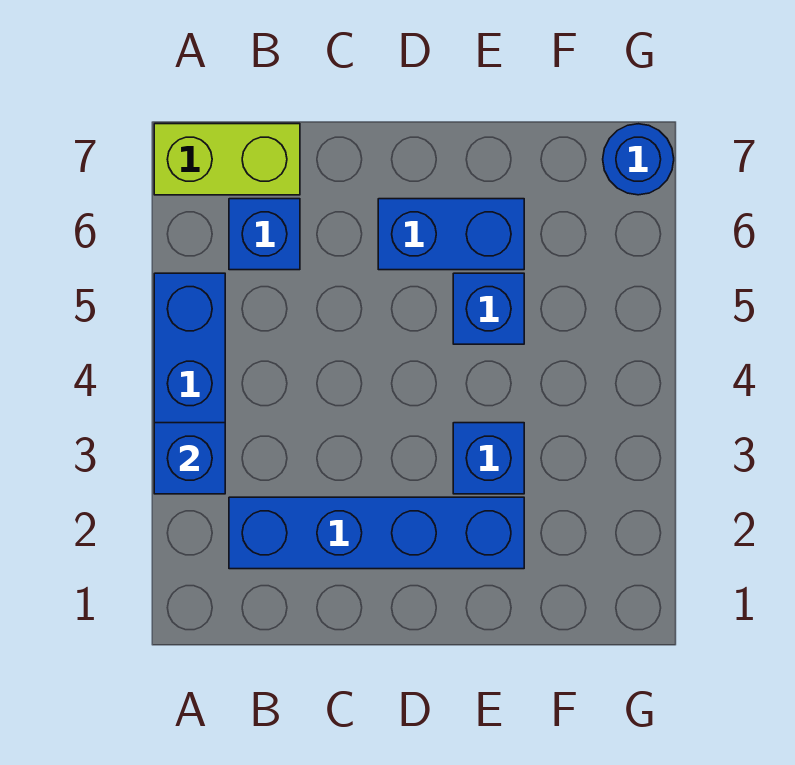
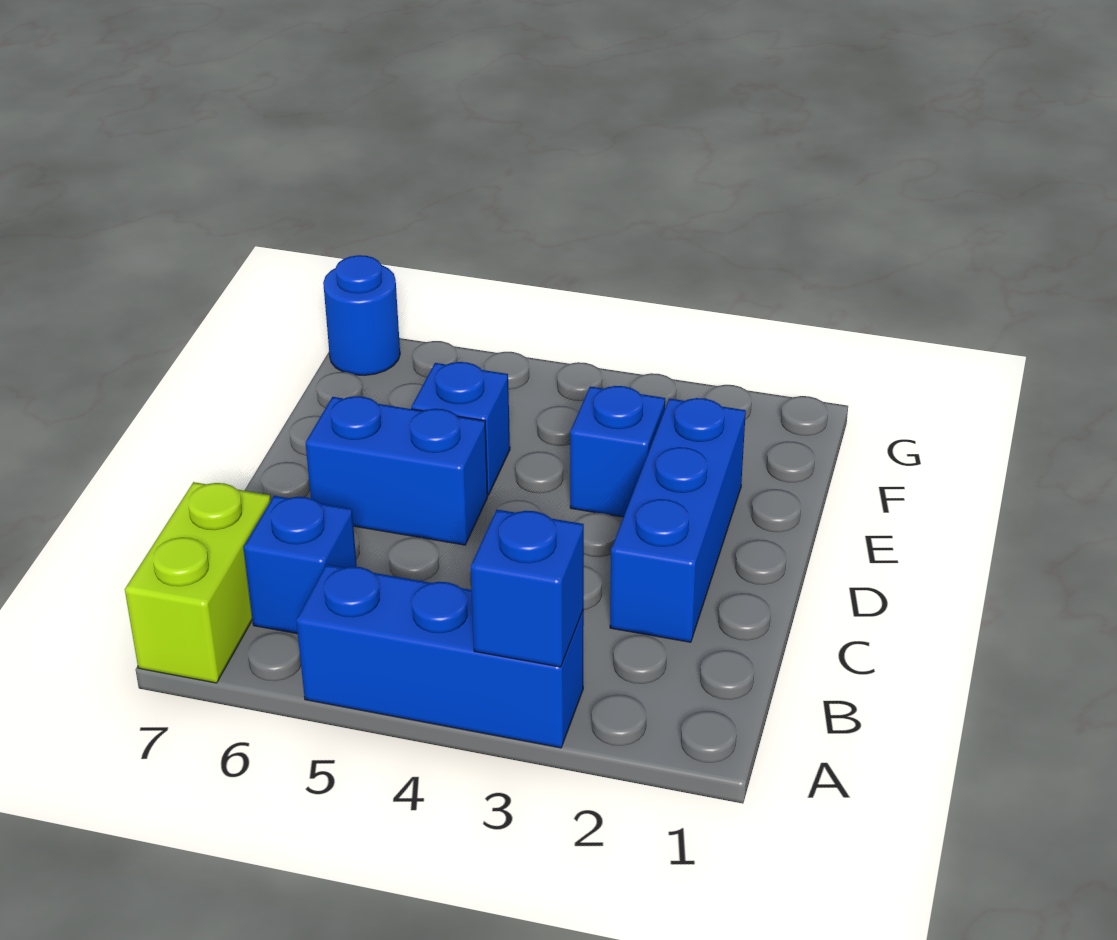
blue brick B2:E2 level 1 -> blue brick C2:E2 level 1
blue brick D6:E6 level 1 -> blue brick D5:D6 level 1

